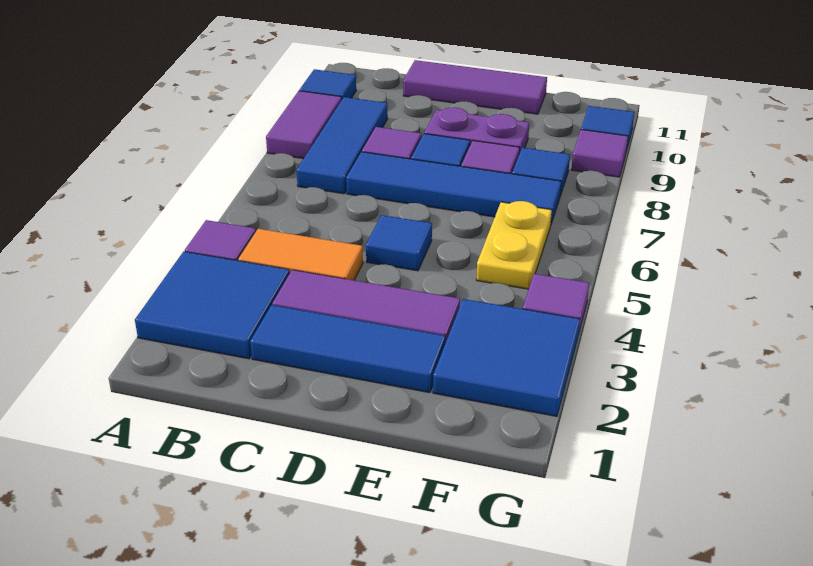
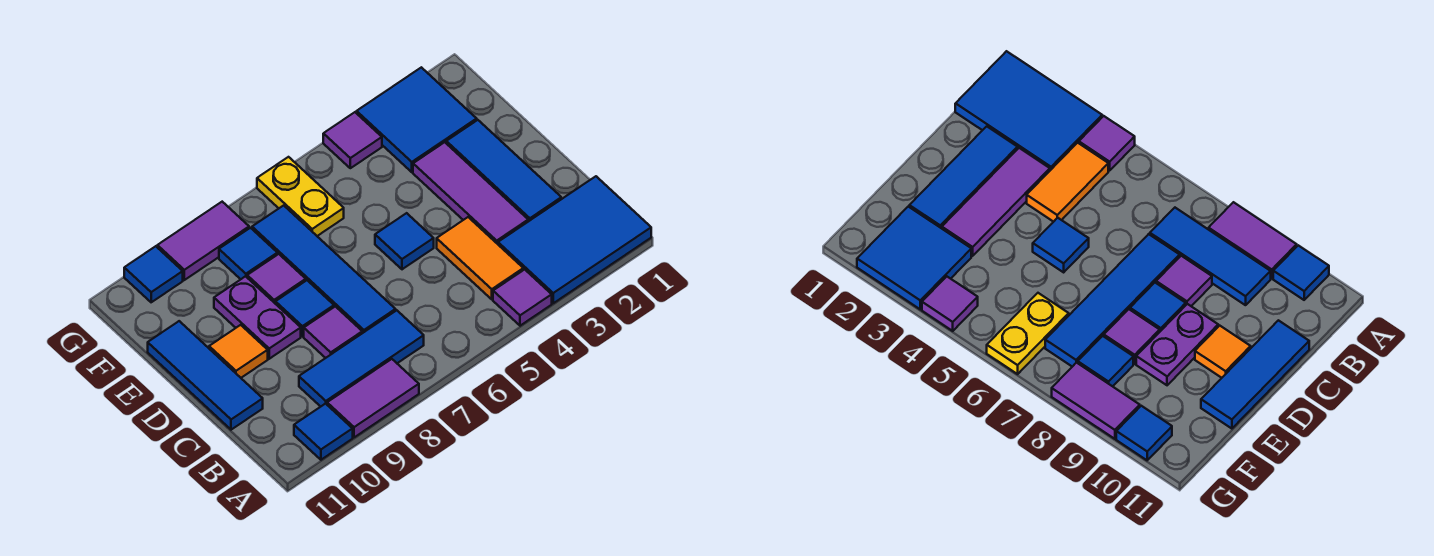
blue tile A2:B3 level 1 -> blue tile A1:B3 level 1
purple tile C11:E11 level 1 -> blue tile C11:E11 level 1
none -> orange tile D10 level 1
yellow plate F5:F6 level 1 -> yellow plate F6:G6 level 1
purple tile G9 level 1 -> purple tile G8:G9 level 1

